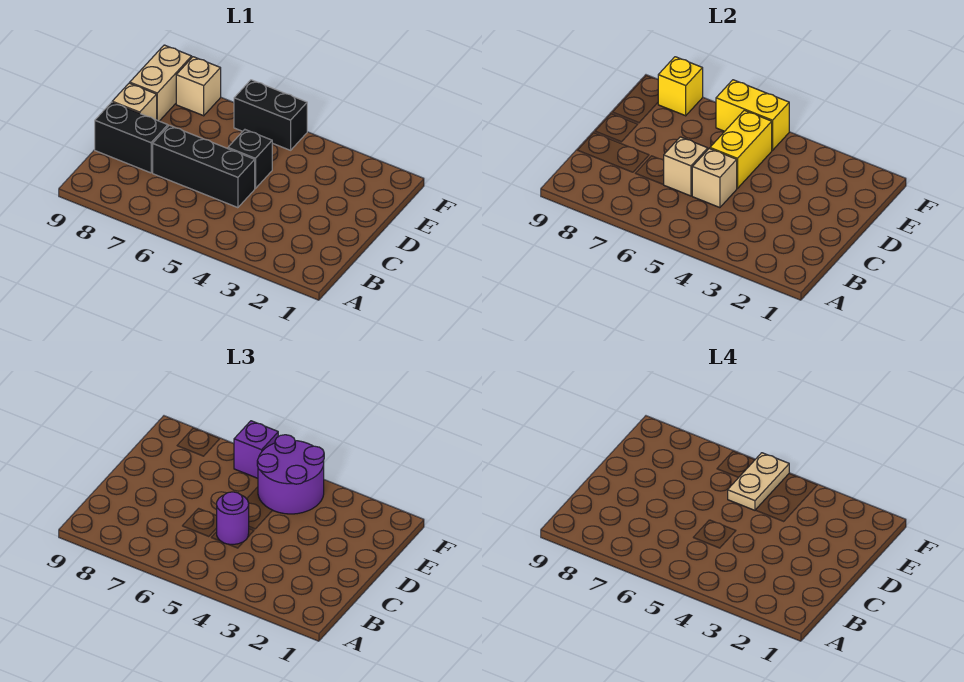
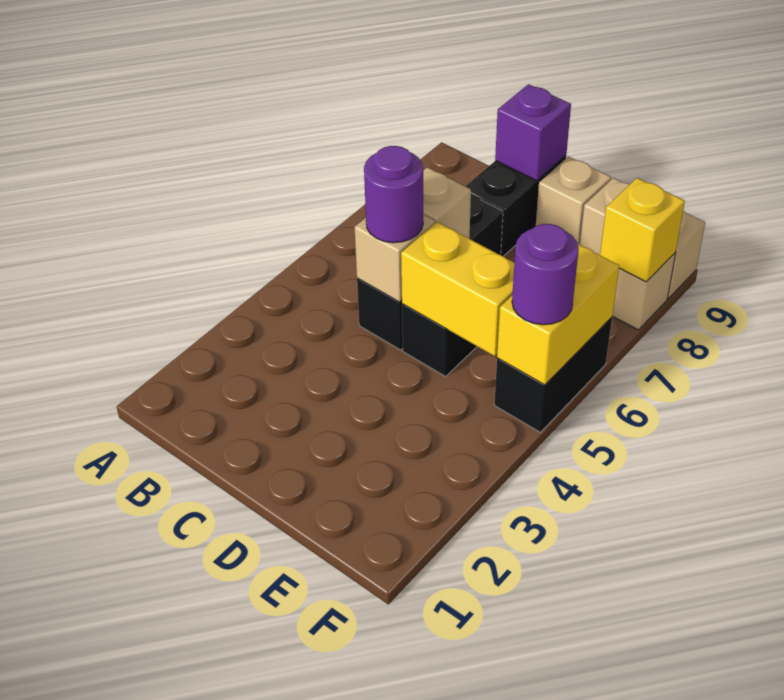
purple round brick E4:F5 level 3 -> purple round brick F5 level 3
tan plate E5:F5 level 4 -> none
purple brick F6 level 3 -> purple brick C9 level 2

